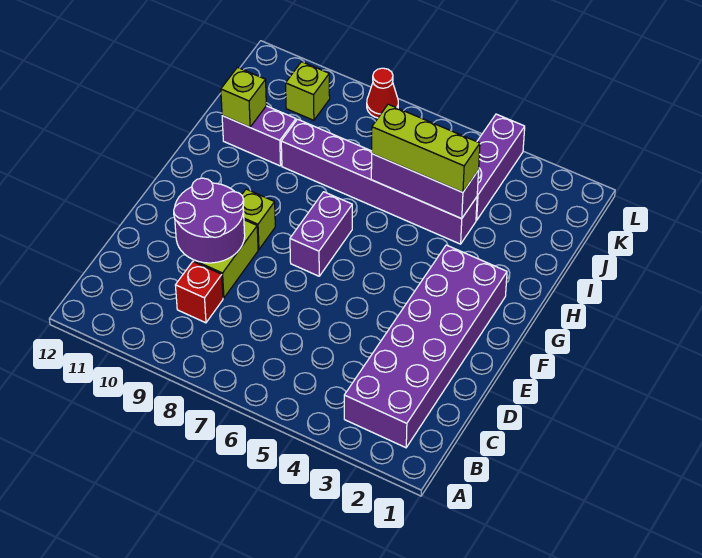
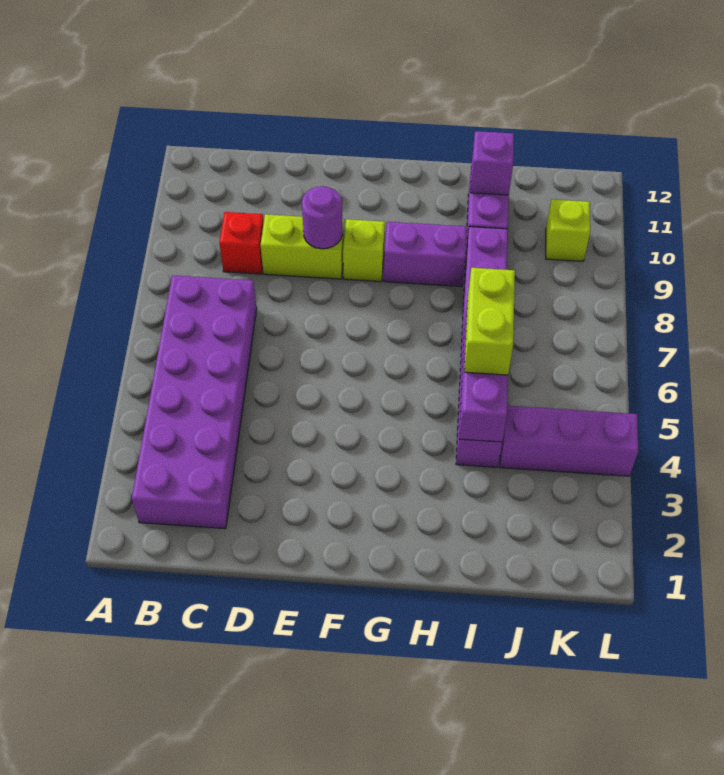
purple brick B2:G3 level 1 -> purple brick B2:C7 level 1
purple round brick D9:E10 level 2 -> purple round brick E9 level 2
purple brick F7:G7 level 1 -> purple brick G9:H9 level 1
lime brick I4:I6 level 3 -> lime brick I5:I6 level 3
lime brick I11 level 2 -> purple brick I11 level 2
red cone L8 level 1 -> none

